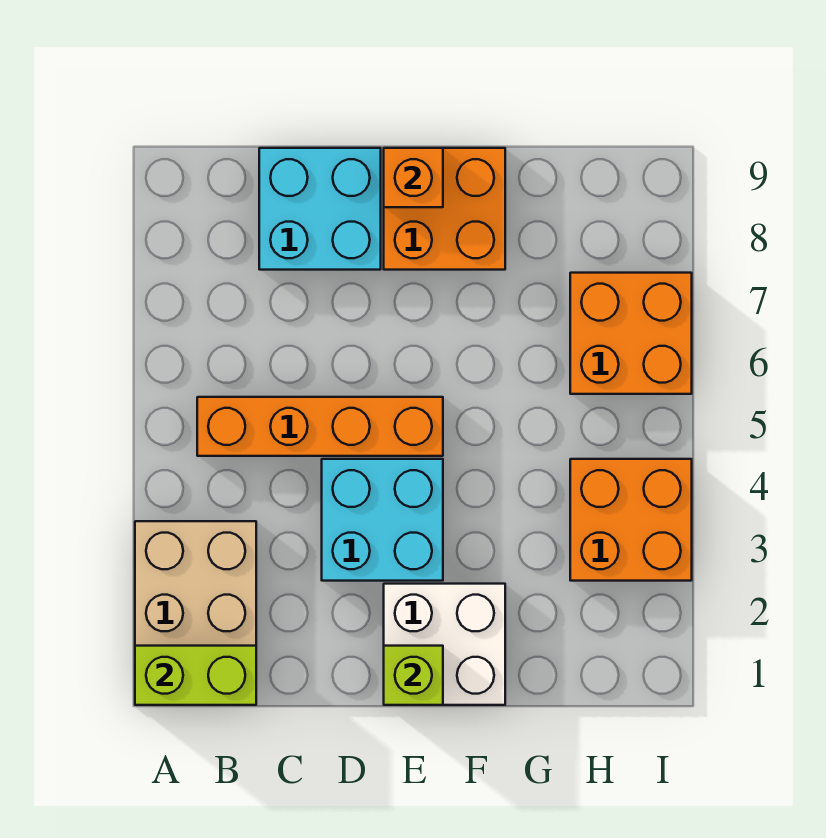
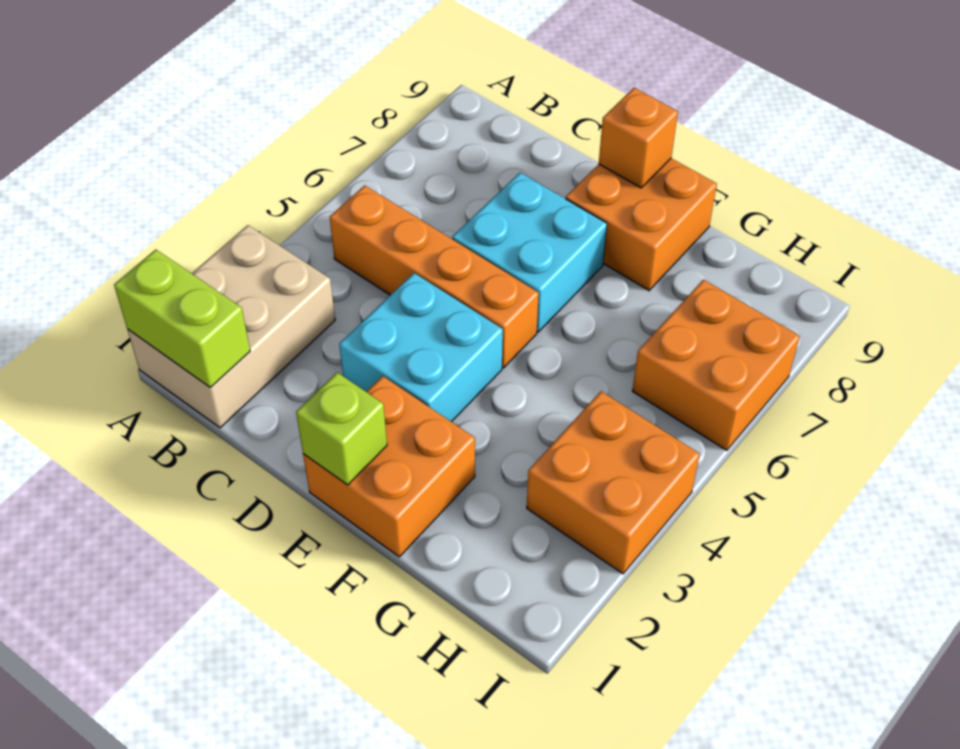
cyan brick C8:D9 level 1 -> cyan brick D6:E7 level 1
white brick E1:F2 level 1 -> orange brick E1:F2 level 1

